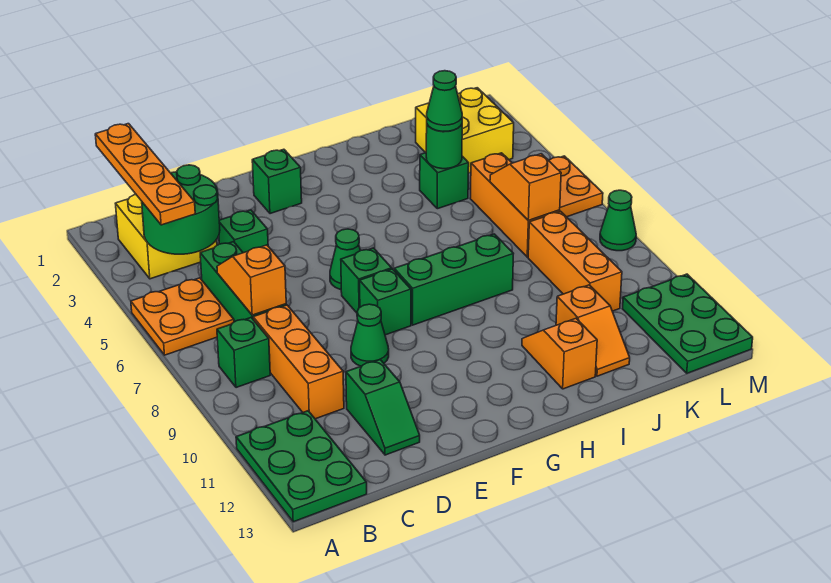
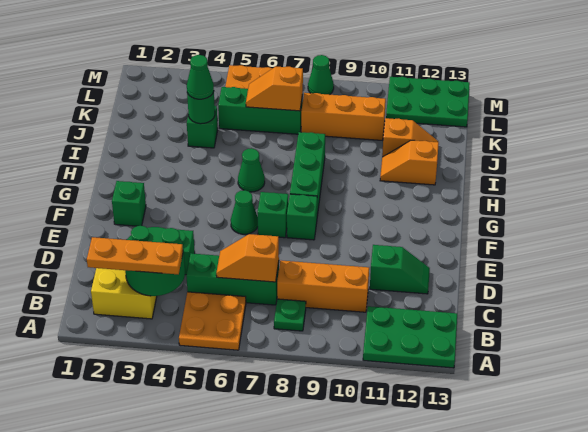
orange plate B1:B4 level 3 -> orange plate B2:B4 level 3
green brick B8 level 1 -> green plate B8 level 1
green cone E9 level 1 -> green cone H6 level 1
yellow brick K2:L3 level 1 -> none
orange brick K5:K7 level 1 -> green brick K5:K7 level 1

